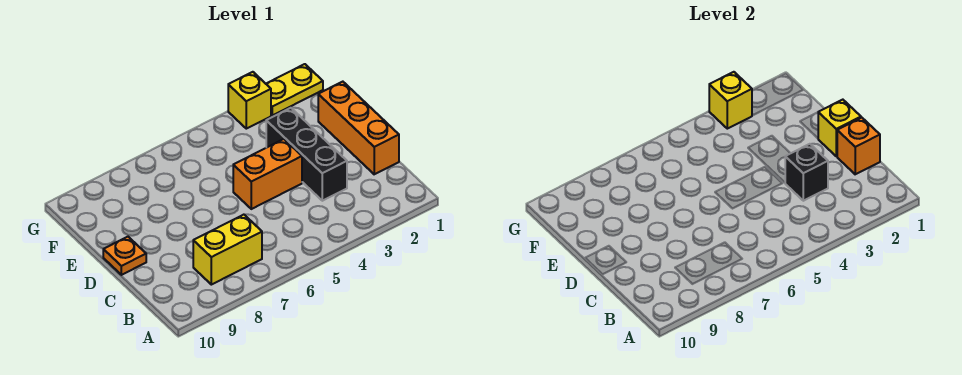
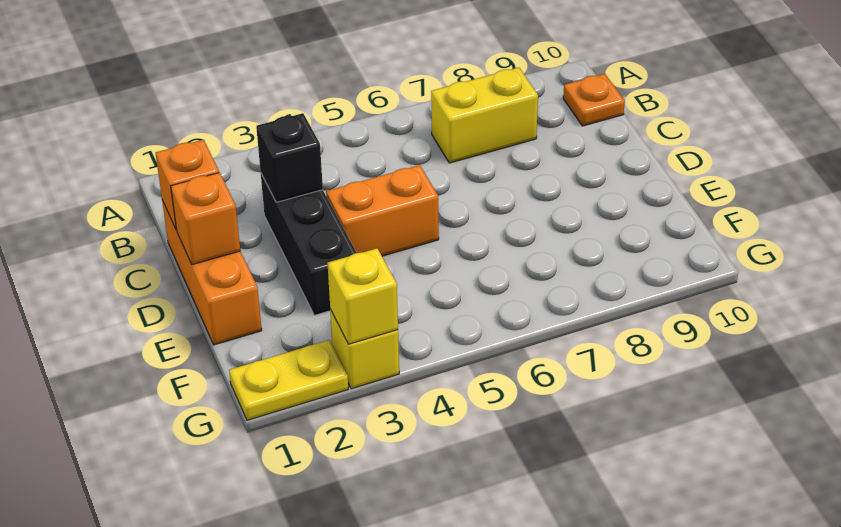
yellow brick D1 level 2 -> orange brick D1 level 2
orange plate D10 level 1 -> orange plate B10 level 1

